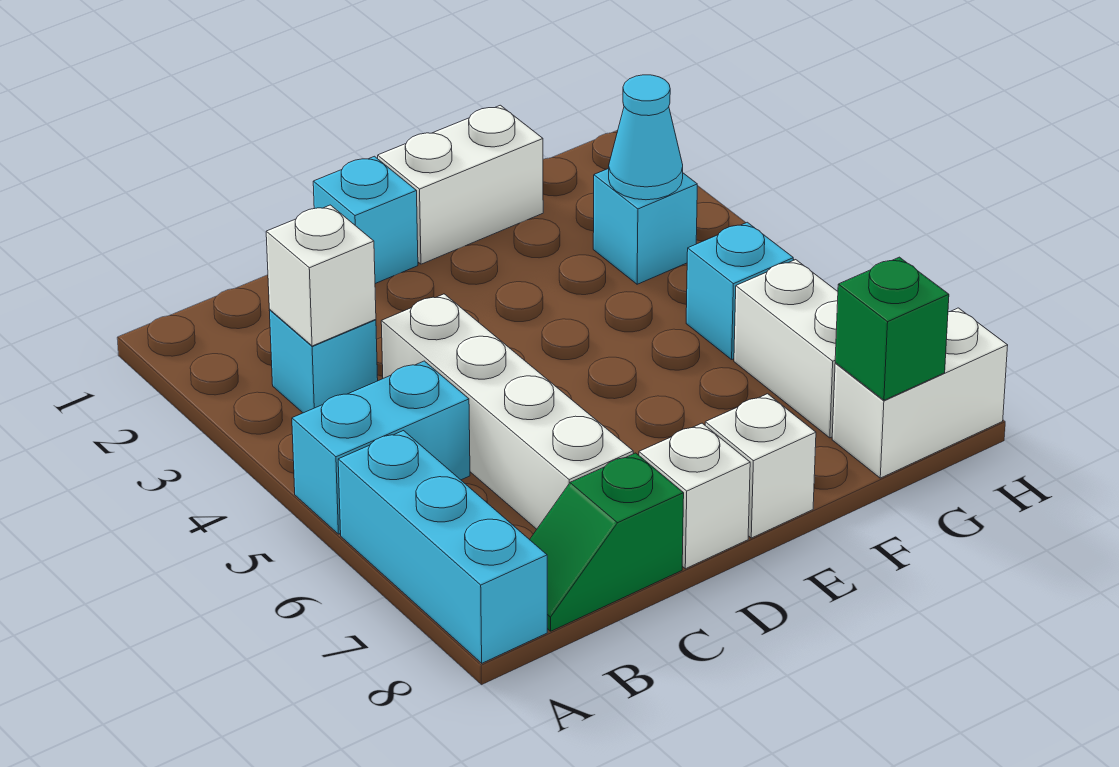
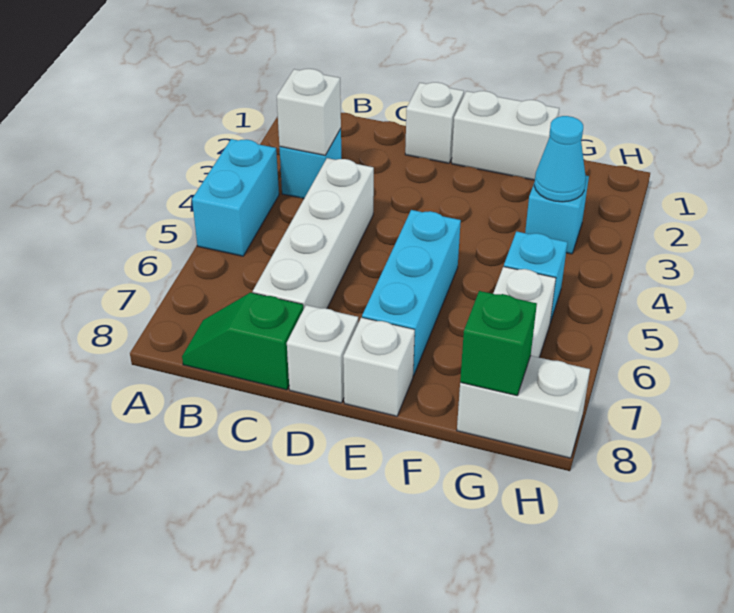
cyan brick A5:B5 level 1 -> cyan brick A4:A5 level 1
cyan brick A6:A8 level 1 -> cyan brick E5:E7 level 1
cyan brick D1 level 1 -> white brick D1 level 1

